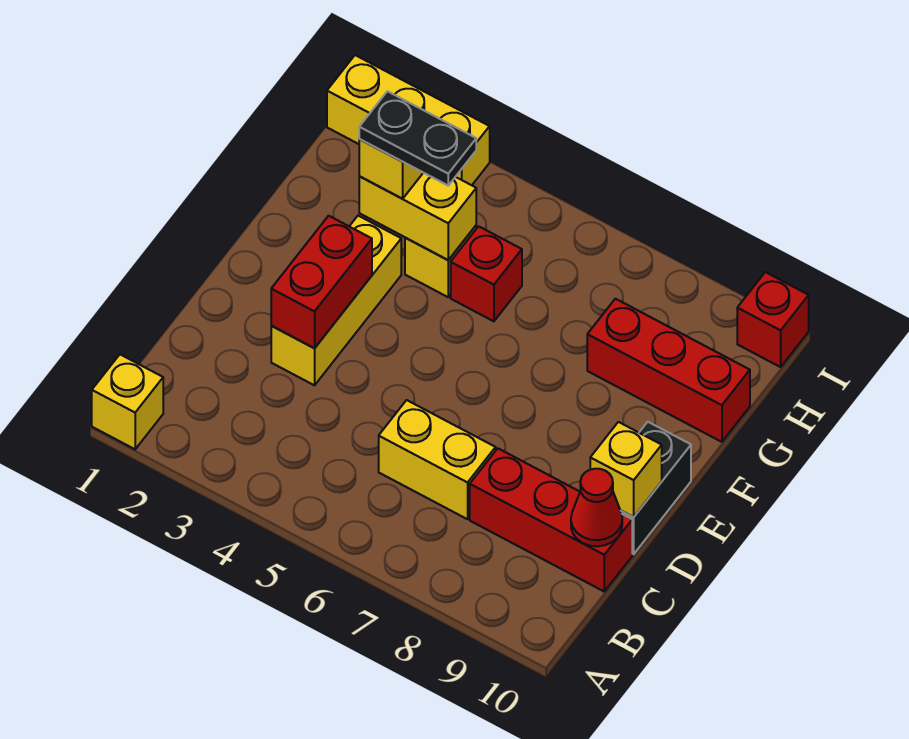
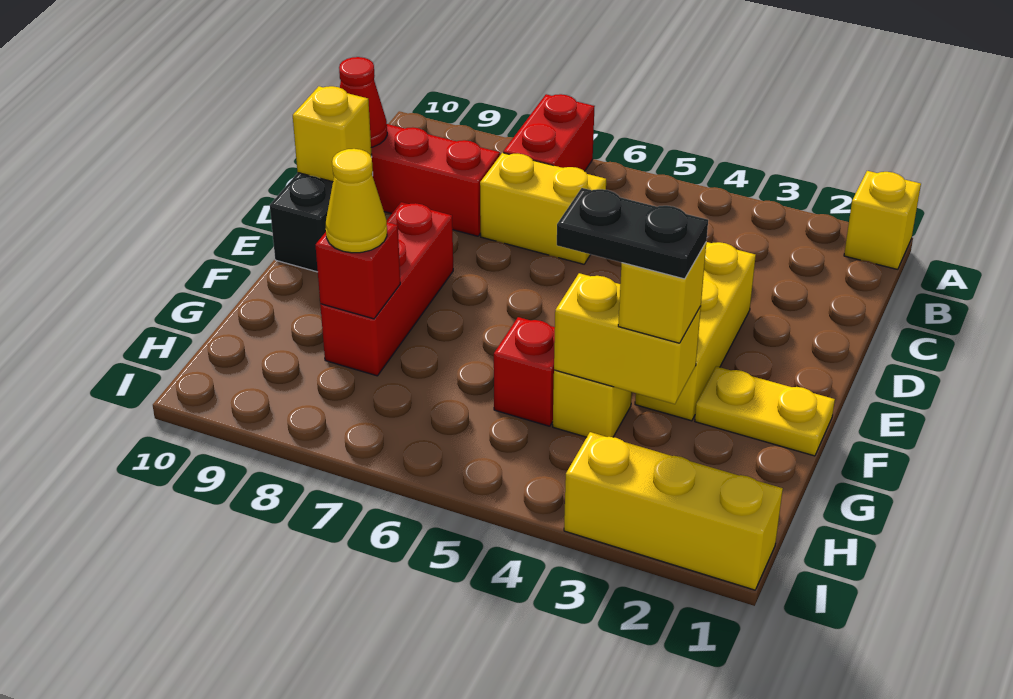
red brick D3:E3 level 2 -> red brick A7:B7 level 1
none -> yellow plate F1:F2 level 1
red brick G8:G10 level 1 -> red brick E8:G8 level 1
none -> yellow cone G8 level 3
red brick I10 level 1 -> red brick G8 level 2

